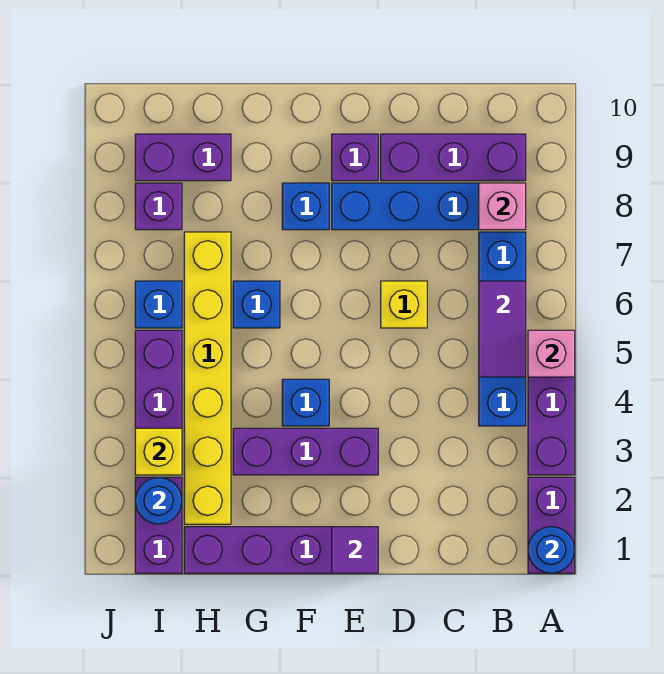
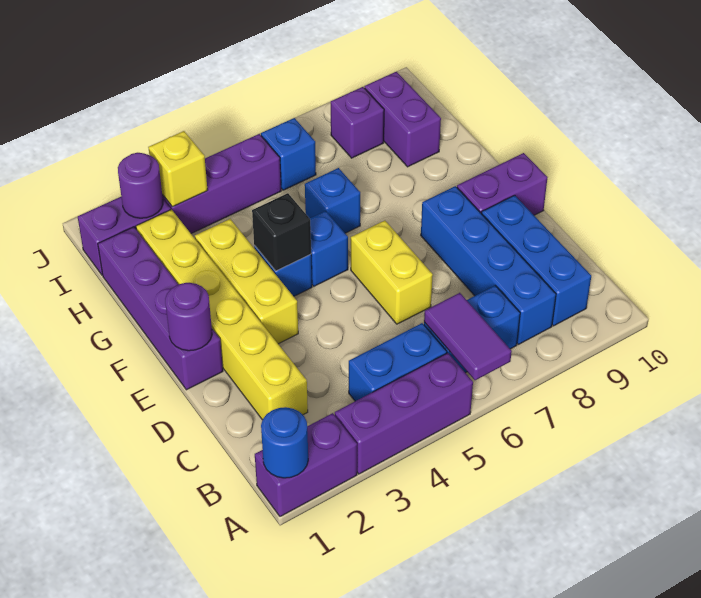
pink brick A5 level 2 -> none
purple tile B5:B6 level 2 -> purple tile A6:B6 level 2
pink brick B8 level 2 -> none
purple brick B9:D9 level 1 -> blue brick B9:D9 level 1
yellow brick D6 level 1 -> yellow brick D6:E6 level 1
purple tile E1 level 2 -> purple round brick E1 level 2
purple brick E3:G3 level 1 -> yellow brick E3:G3 level 1
purple brick E9 level 1 -> purple brick E9:E10 level 1
none -> black brick F4 level 2
blue brick F8 level 1 -> blue brick F5 level 1
yellow brick H2:H7 level 1 -> yellow brick C2:H2 level 1
blue round brick I2 level 2 -> purple round brick I2 level 2

